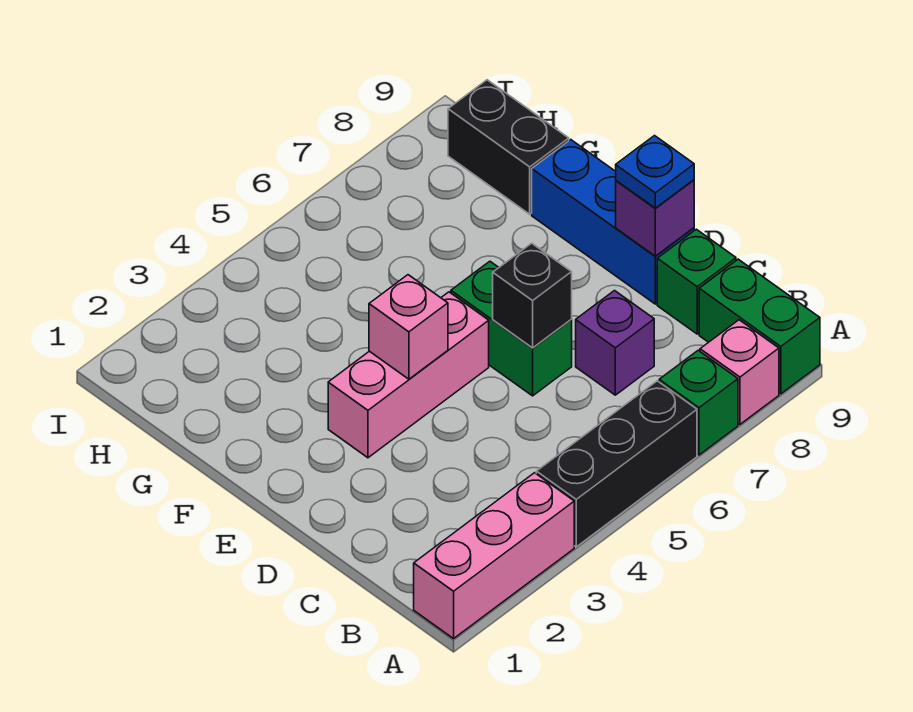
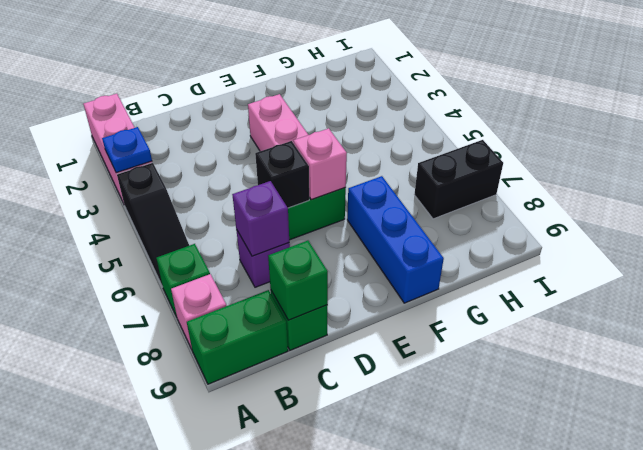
black brick A4:A6 level 1 -> black slope A4:A6 level 1 top 4
none -> green brick C9 level 2
blue brick D9:F9 level 1 -> blue brick F7:F9 level 1
purple brick D9 level 2 -> purple brick C7 level 2
blue plate D9 level 3 -> blue plate A3 level 2
pink brick E4 level 2 -> pink brick E6 level 2
black brick G9:H9 level 1 -> black brick H7:I7 level 1

